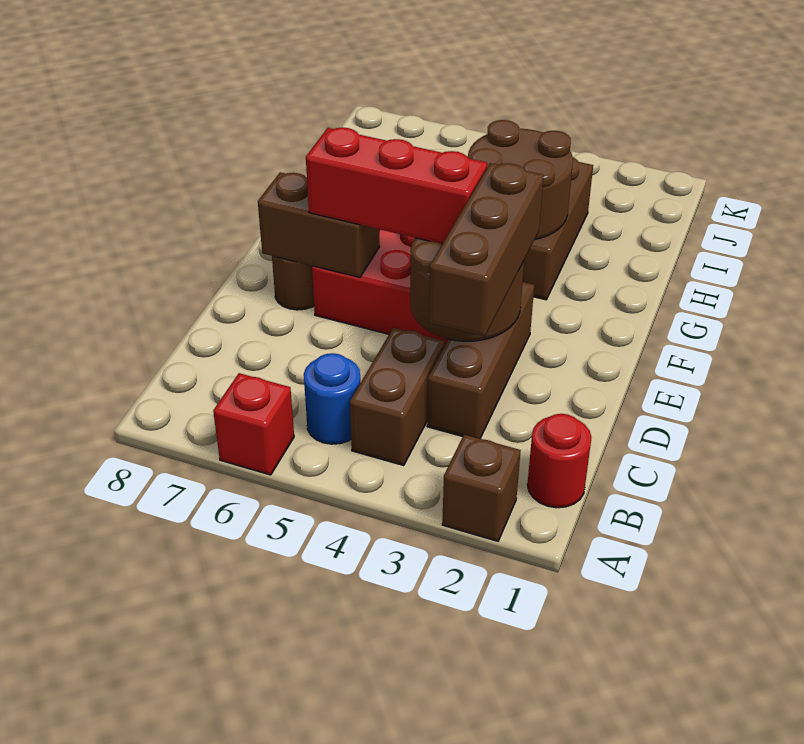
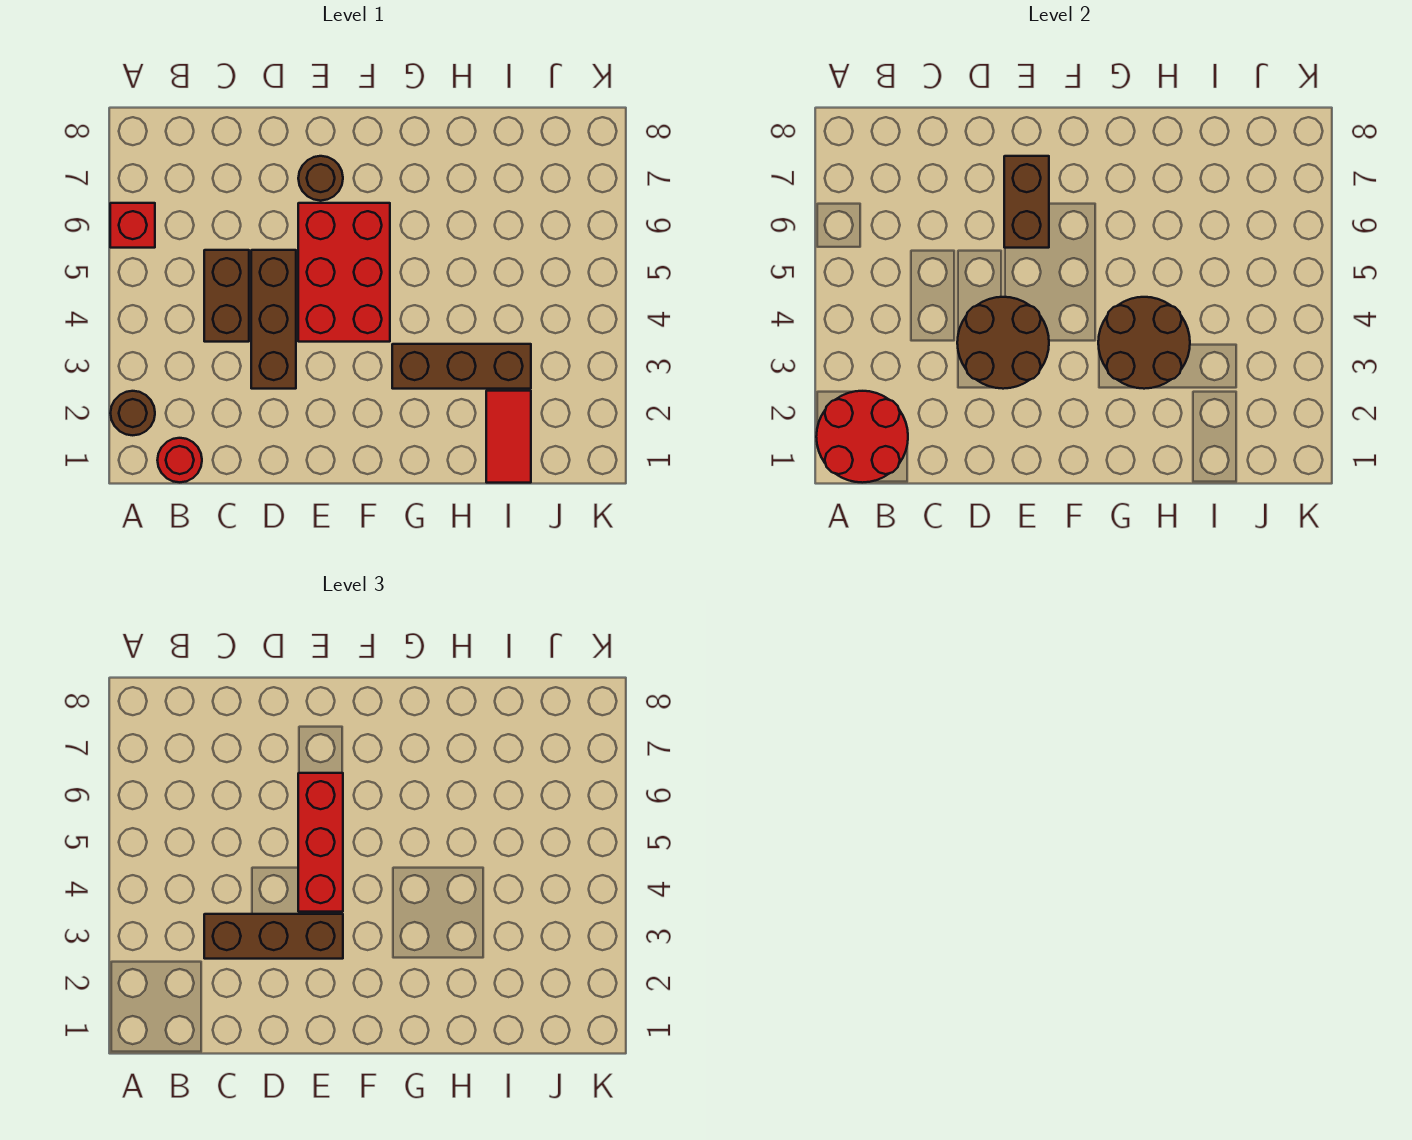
none -> red round brick A1:B2 level 2
brown brick A2 level 1 -> brown round brick A2 level 1
brown brick B4:C4 level 1 -> brown brick C4:C5 level 1
blue round brick B5 level 1 -> none
brown brick C3:E3 level 1 -> brown brick D3:D5 level 1
none -> red tile I1:I2 level 1

